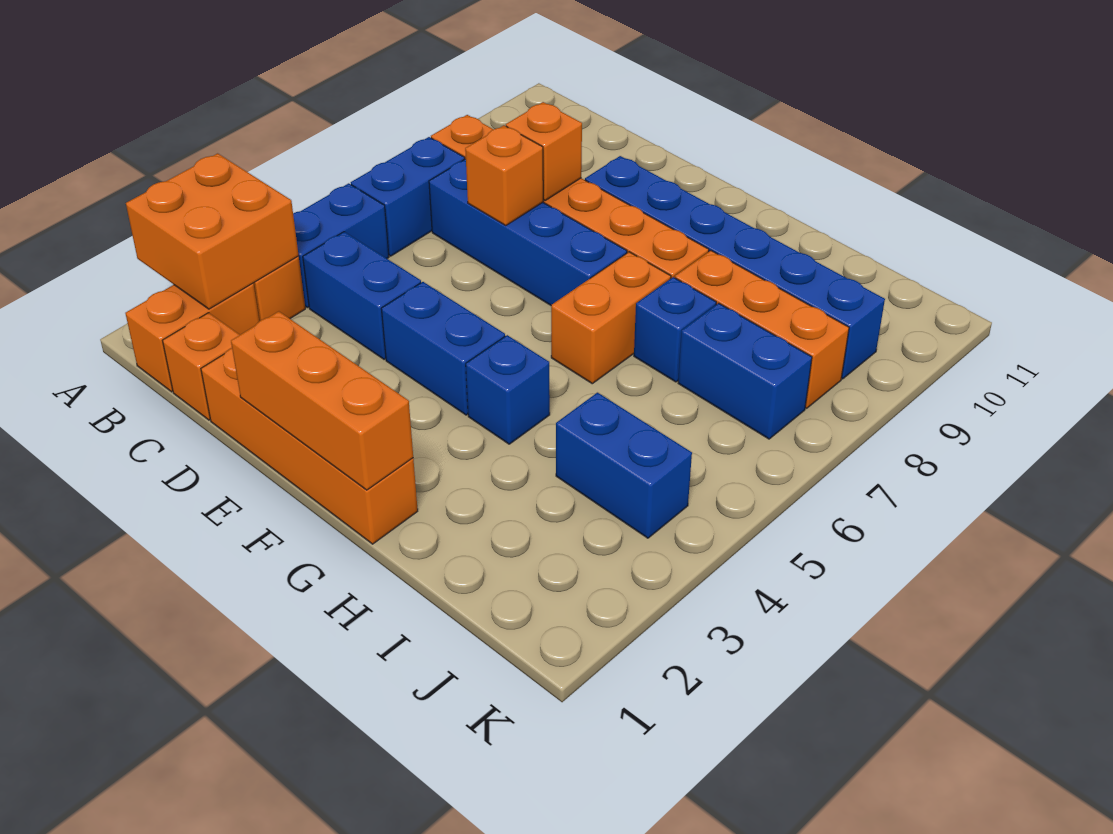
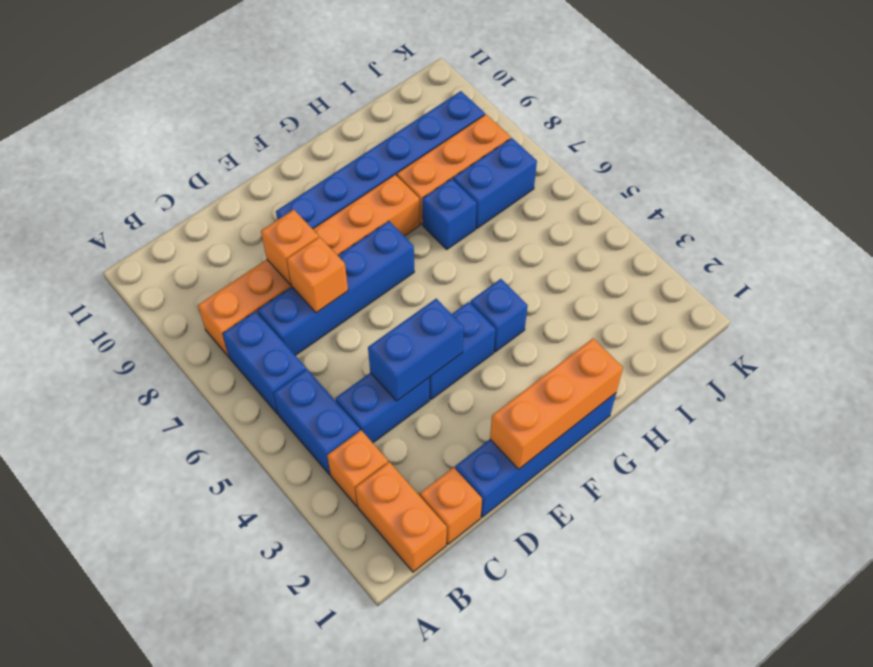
orange brick A2:B3 level 2 -> none
orange brick D1:G1 level 1 -> blue brick D1:G1 level 1
orange brick G6:G7 level 1 -> none
blue brick I4:J4 level 1 -> blue brick D4:E4 level 2

